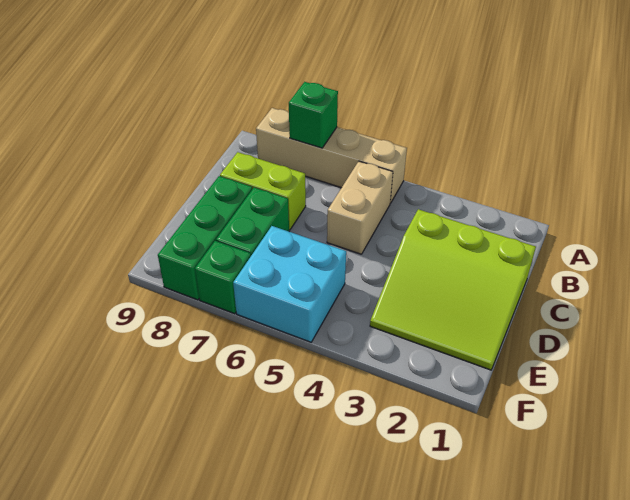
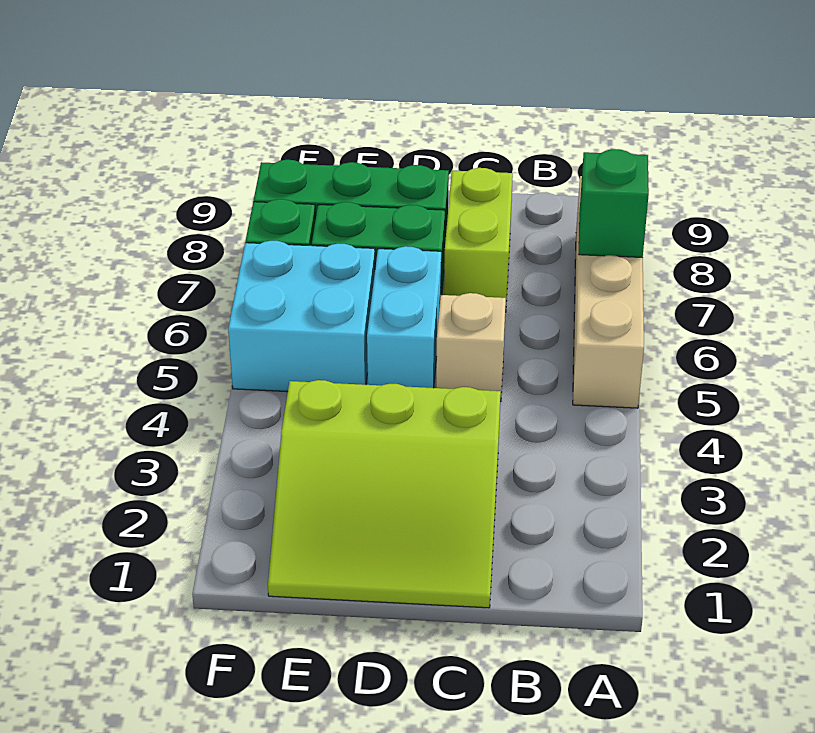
tan brick B5:C5 level 1 -> tan brick C5 level 1
lime slope C1:E3 level 1 top C -> lime slope C1:E3 level 1 top 3
none -> cyan brick D5:D6 level 1

